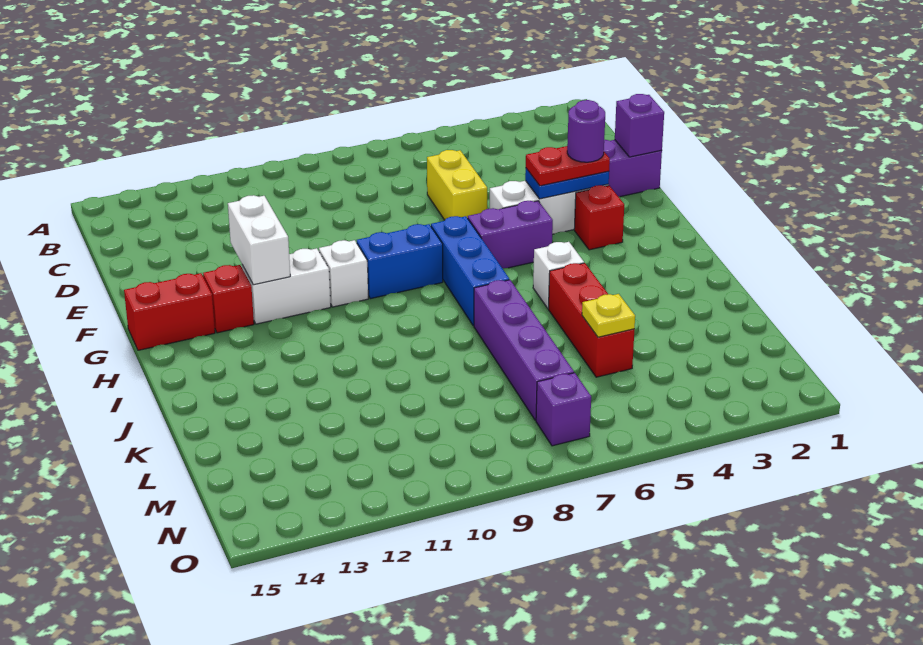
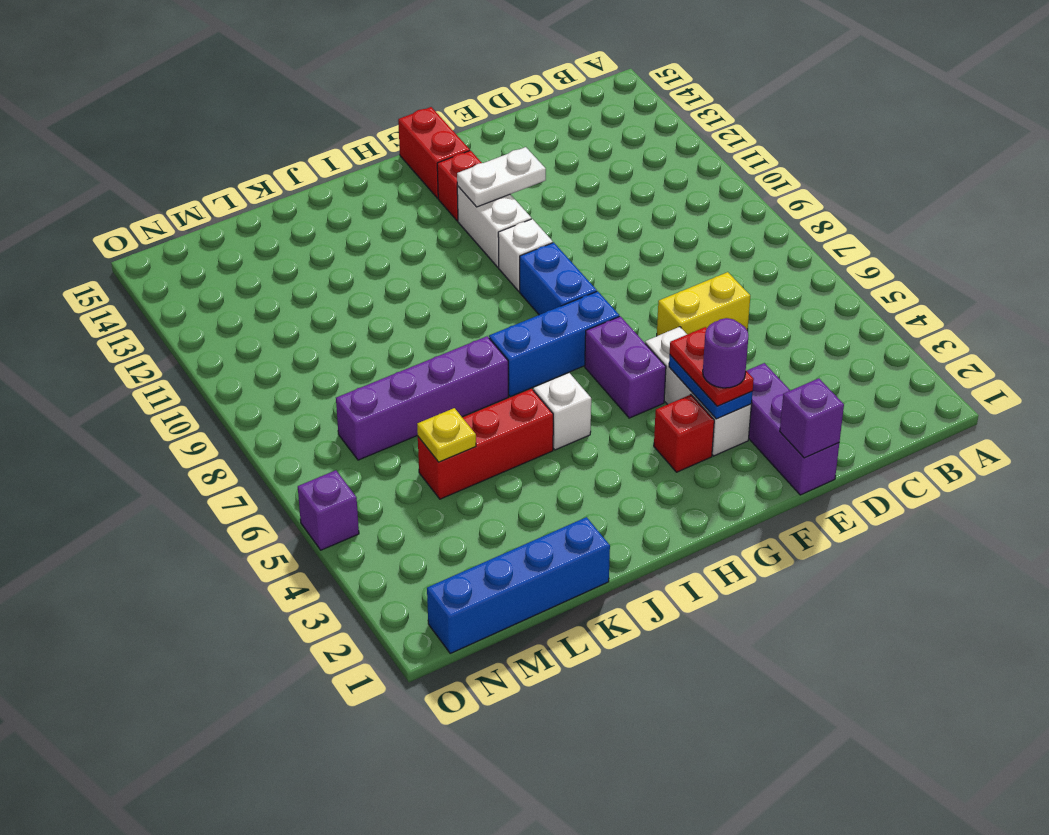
white brick F12:G12 level 2 -> white plate F12:G12 level 2
none -> blue brick K1:N1 level 1
purple brick N7 level 1 -> purple brick O5 level 1

